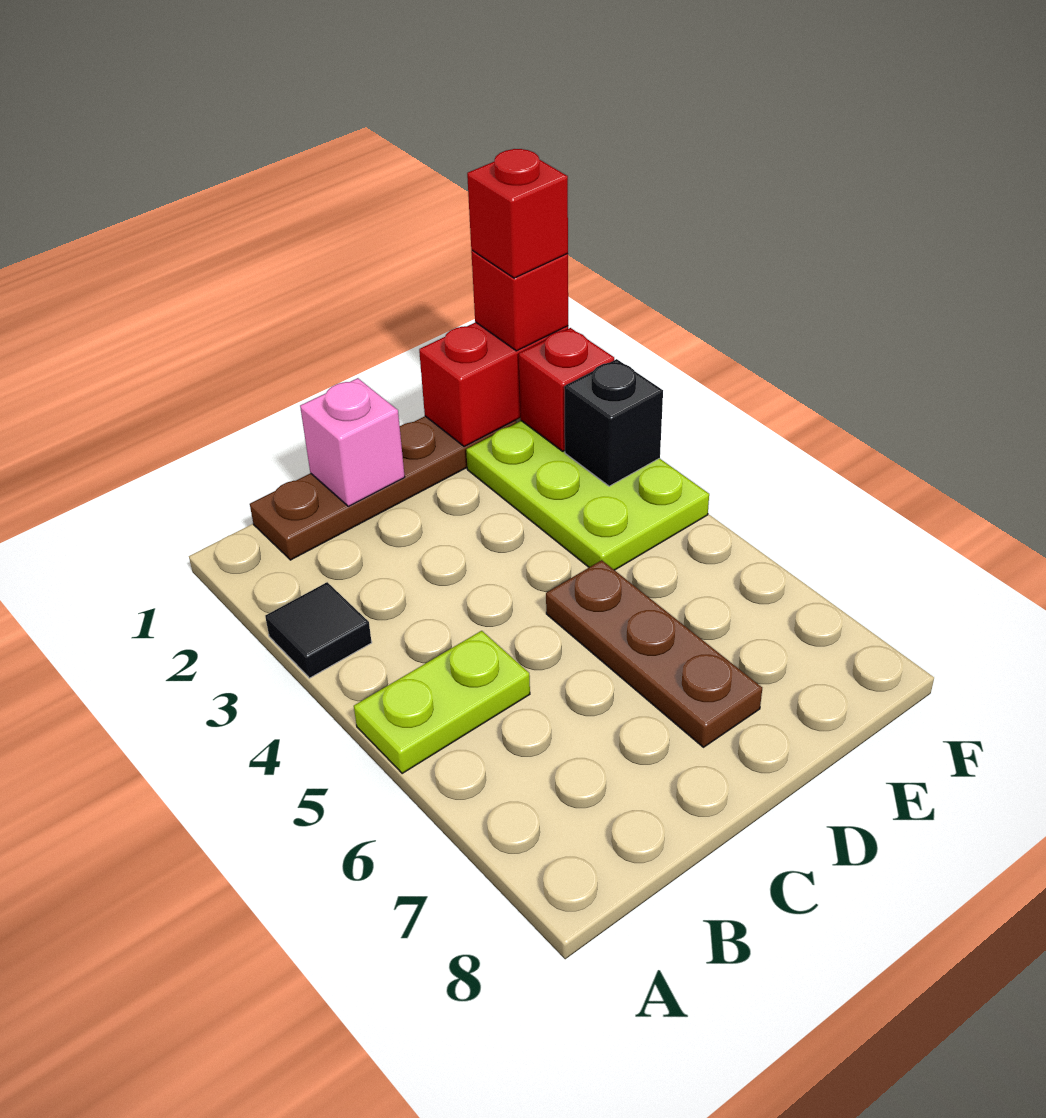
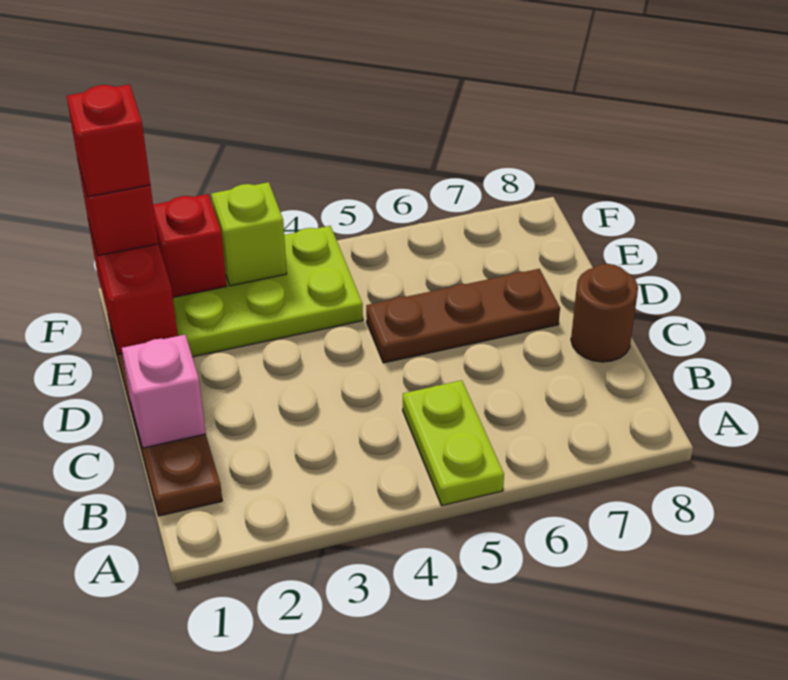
black tile A3 level 1 -> none
none -> brown round brick C8 level 1
black brick F3 level 2 -> lime brick F3 level 2

